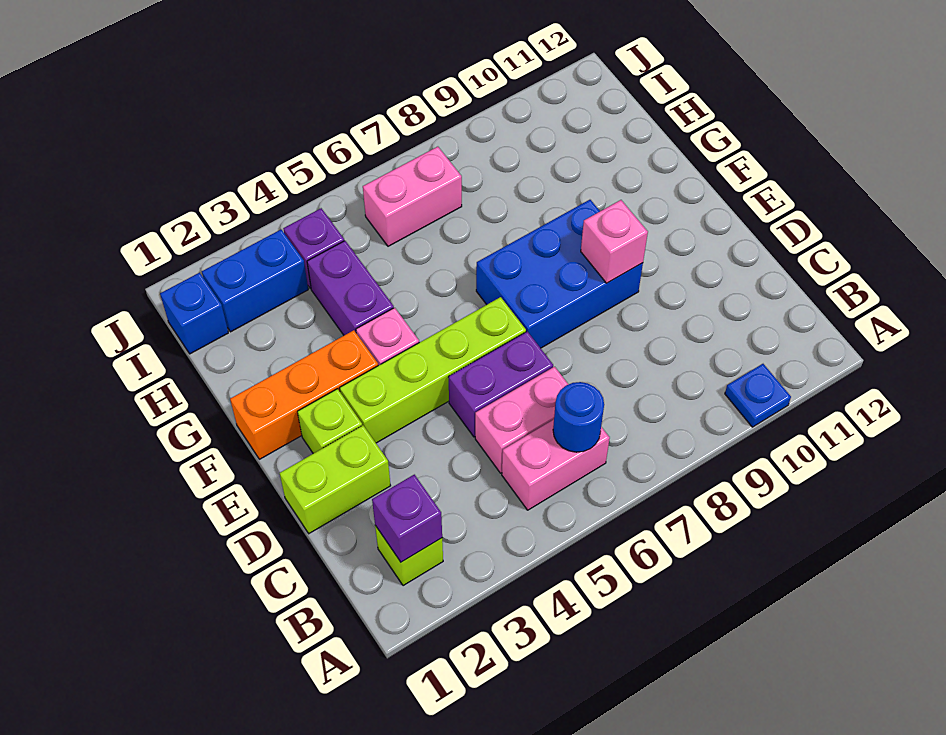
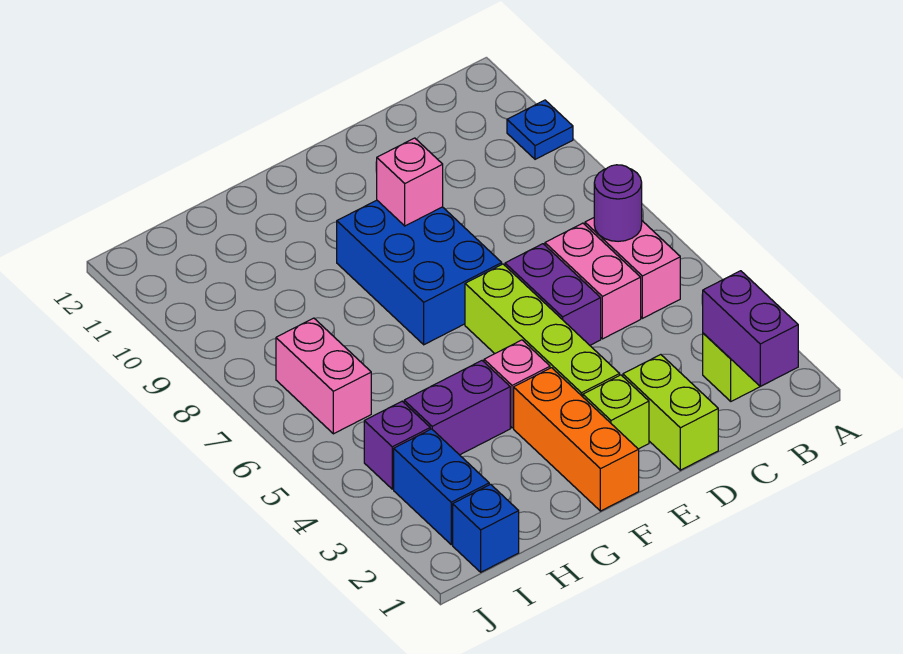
purple brick B2 level 2 -> purple brick B1:B2 level 2
blue round brick B6 level 2 -> purple round brick B6 level 2

